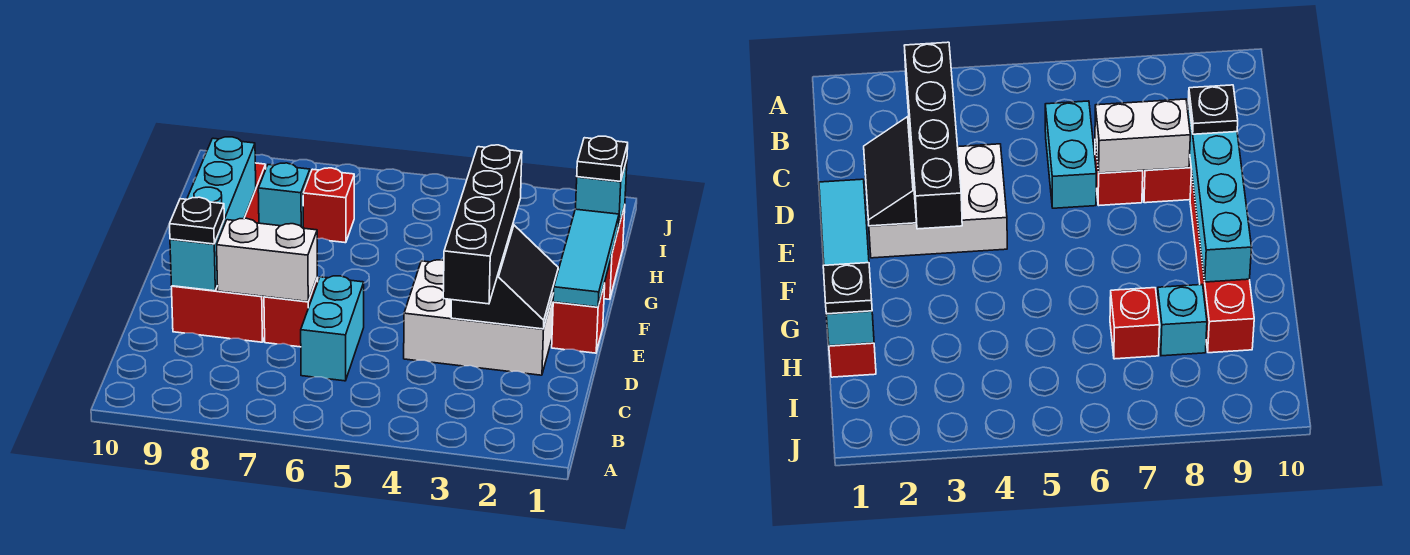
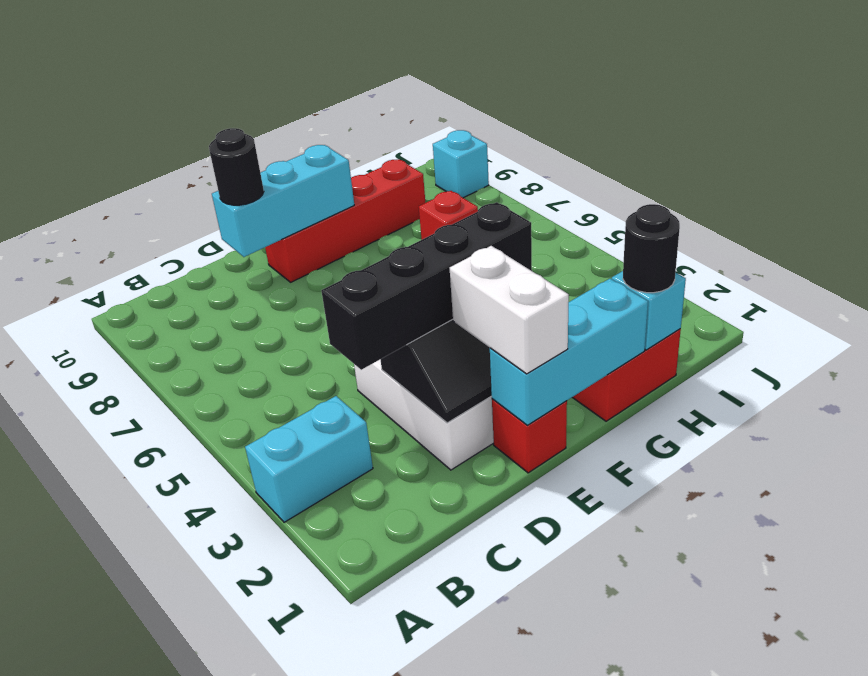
cyan brick C6:D6 level 1 -> cyan brick A3:B3 level 1
red brick D7 level 1 -> none
white brick D7:D8 level 2 -> white brick E1:E2 level 3
red brick D8:D9 level 1 -> none
cyan brick D9:G9 level 2 -> cyan brick D9:F9 level 2
black plate D9 level 3 -> black round brick D9 level 3
cyan tile E1:G1 level 2 -> cyan brick E1:G1 level 2
black plate H1 level 3 -> black round brick H1 level 3
cyan brick H8 level 1 -> cyan brick J9 level 1

